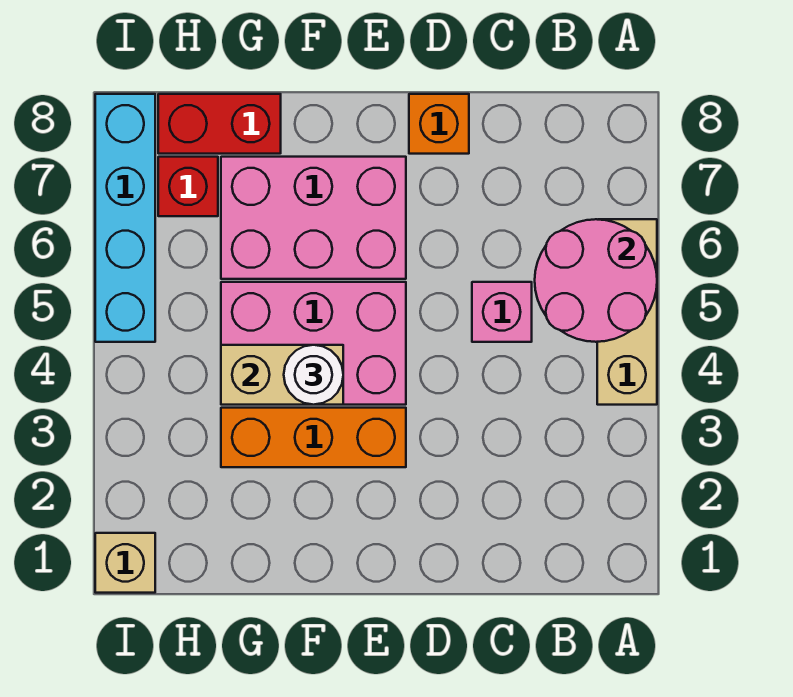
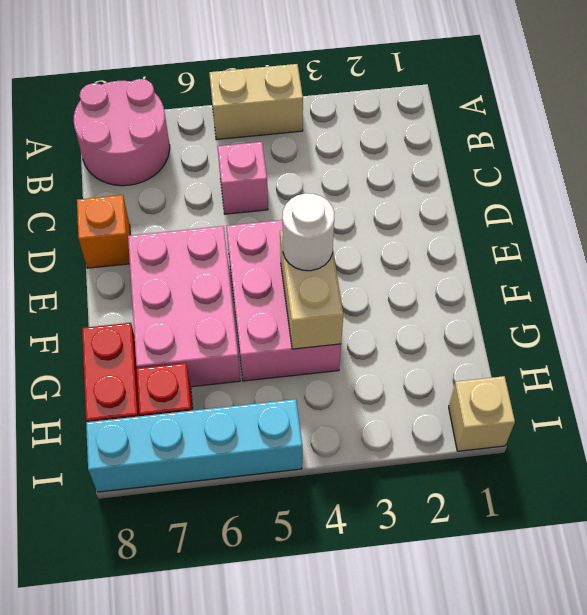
tan brick A4:A6 level 1 -> tan brick A4:A5 level 1
pink round brick A5:B6 level 2 -> pink round brick A7:B8 level 1
orange brick E3:G3 level 1 -> none

